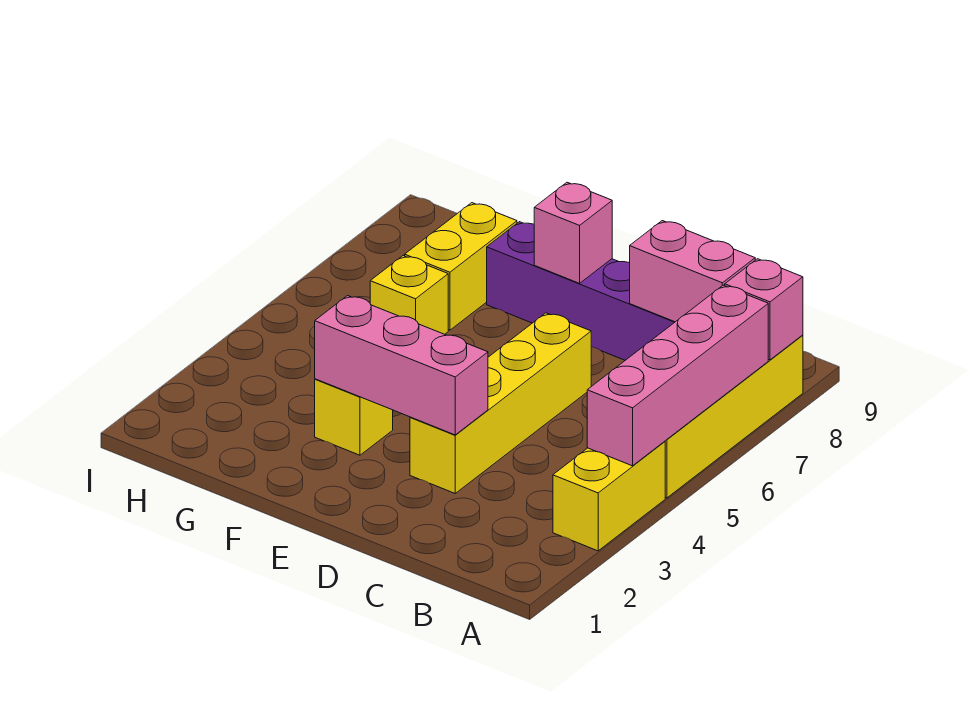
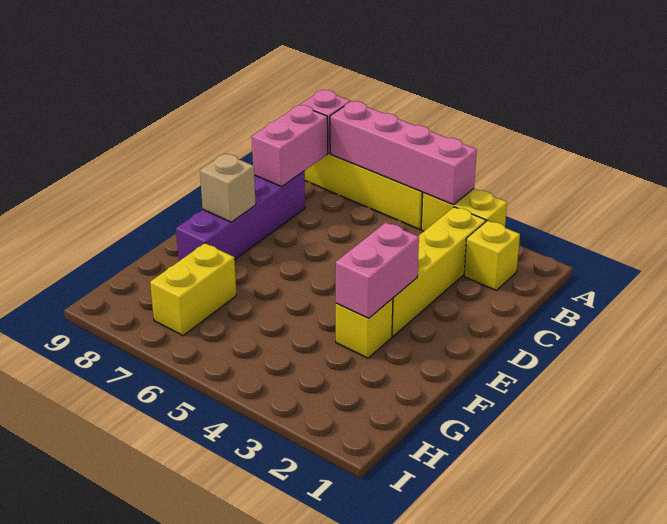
yellow brick D3:D6 level 1 -> yellow brick B3:E3 level 1
pink brick D3:F3 level 2 -> pink brick E3:F3 level 2
pink brick E8 level 2 -> tan brick E8 level 2
yellow brick G6 level 1 -> yellow brick B2 level 1
yellow brick G7:G8 level 1 -> yellow brick G7:H7 level 1

